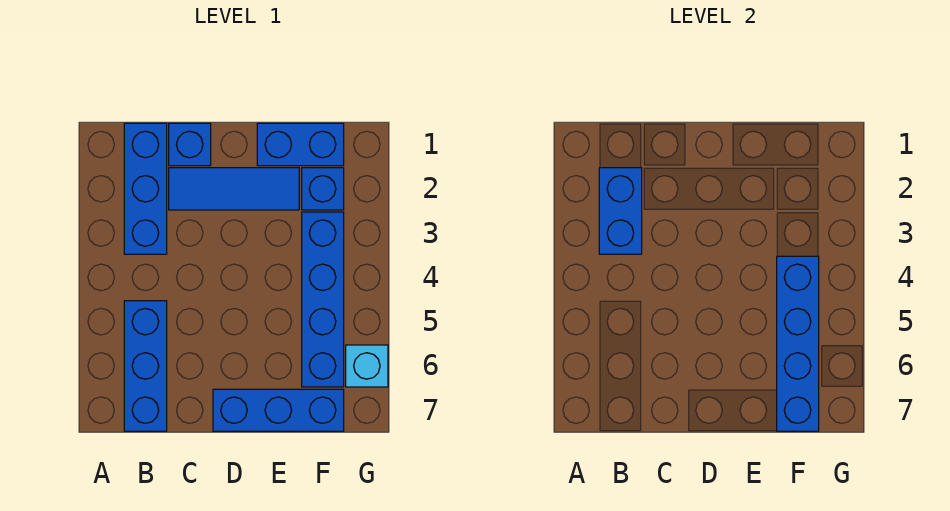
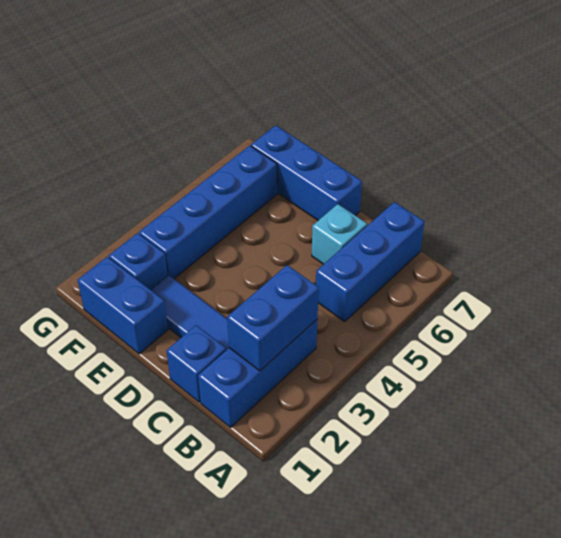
blue brick F4:F7 level 2 -> none
cyan brick G6 level 1 -> cyan brick C6 level 1

